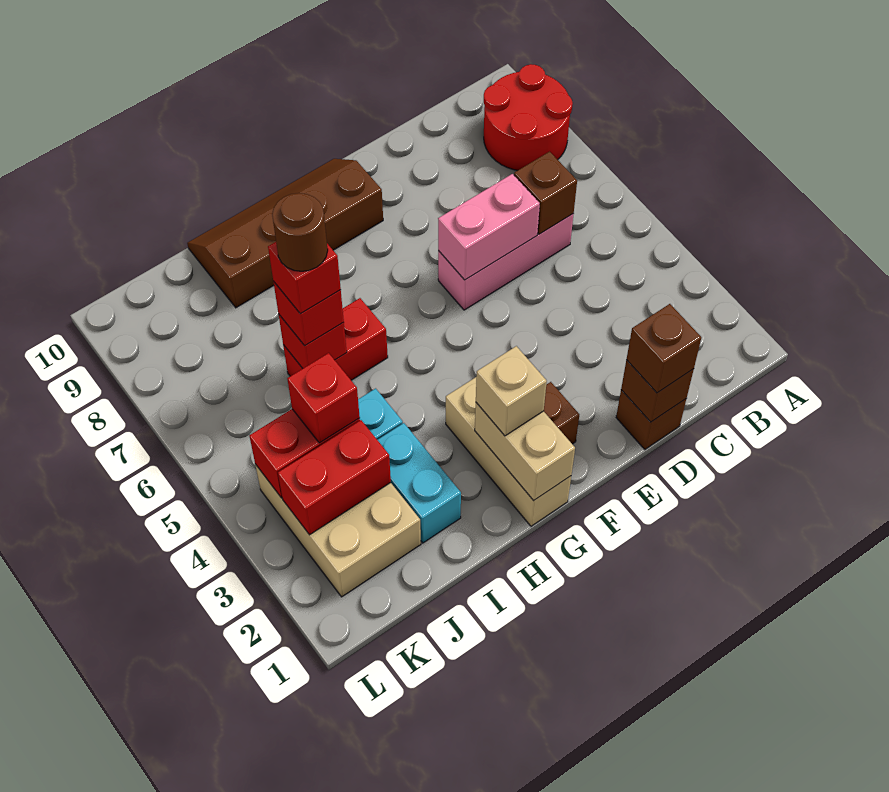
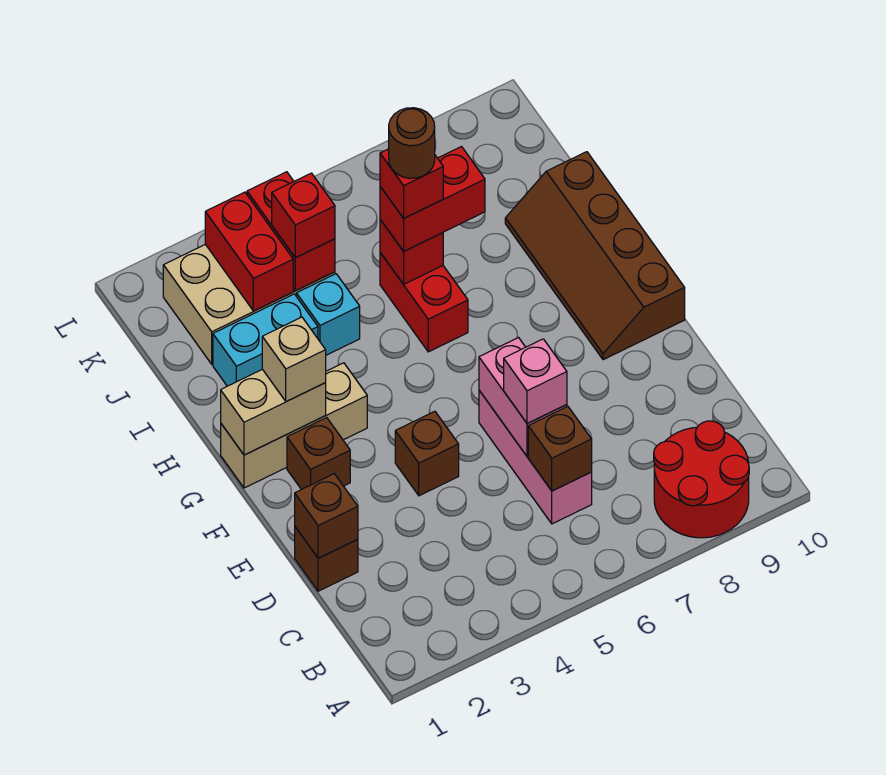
brown brick D1 level 3 -> brown brick E4 level 1
none -> pink brick D6 level 3
brown slope F9:I10 level 1 top 9 -> brown slope F9:I10 level 1 top 10
red brick I6 level 3 -> red brick I6:I7 level 3

